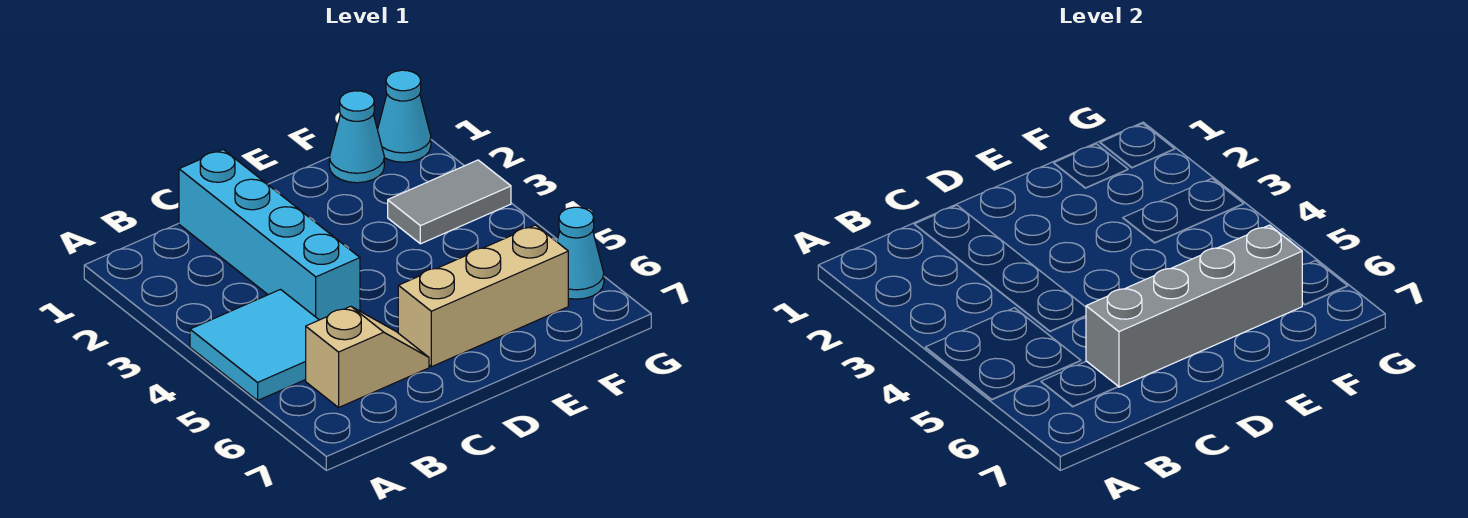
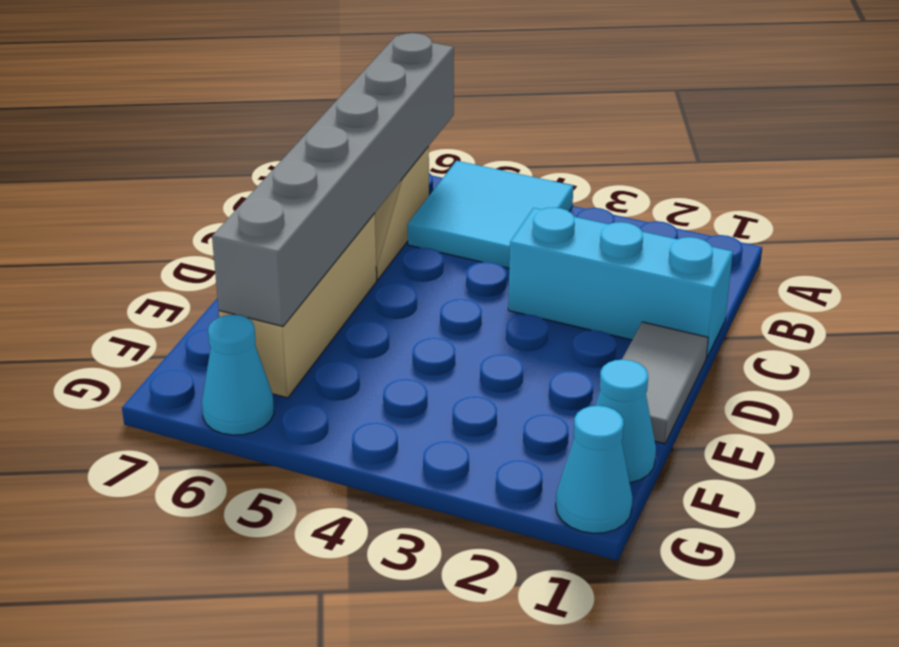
cyan brick C1:C4 level 1 -> cyan brick C1:C3 level 1
grey brick C6:F6 level 2 -> grey brick A6:F6 level 2
grey tile F3:G3 level 1 -> grey tile D1:E1 level 1

